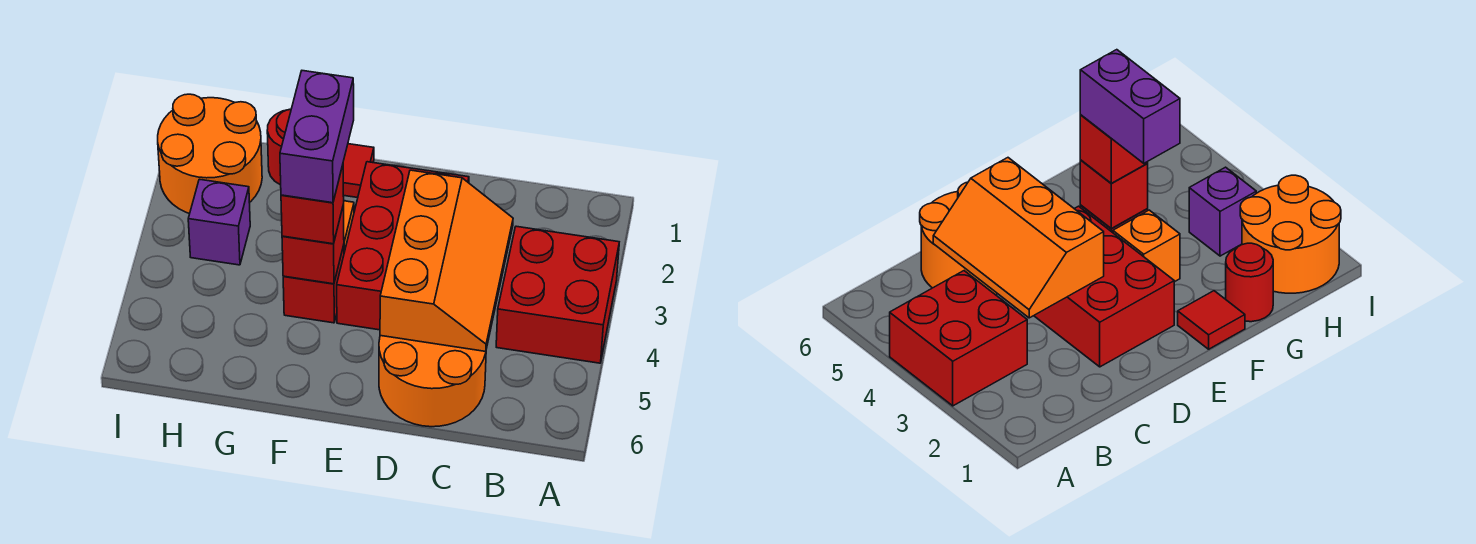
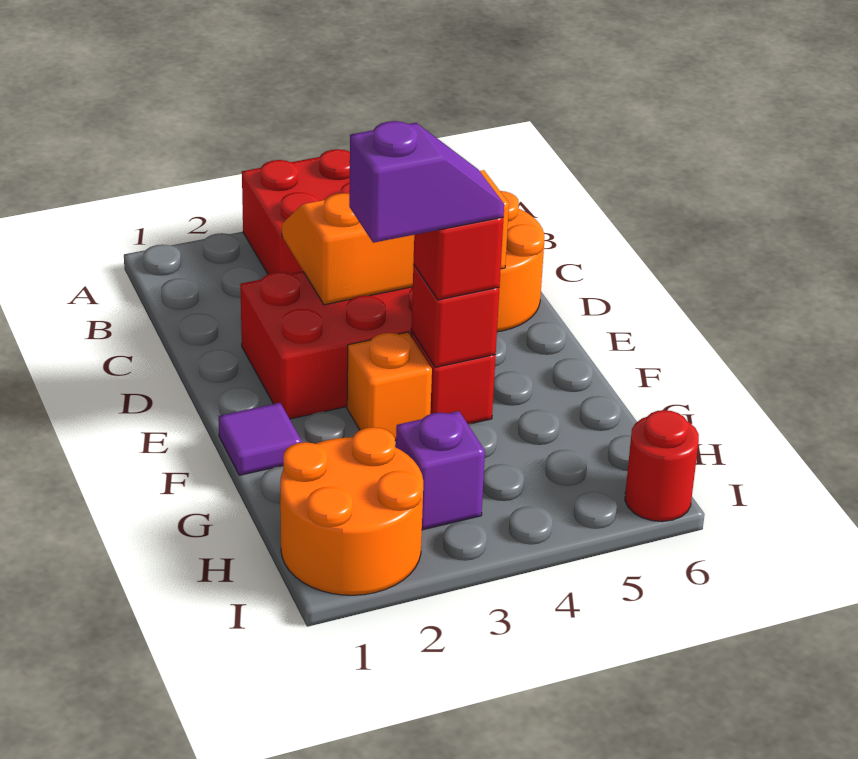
red tile F1 level 1 -> purple tile F1 level 1
purple brick F3:F4 level 4 -> purple slope F3:F4 level 4 top 3
red round brick G1 level 1 -> red round brick I6 level 1

